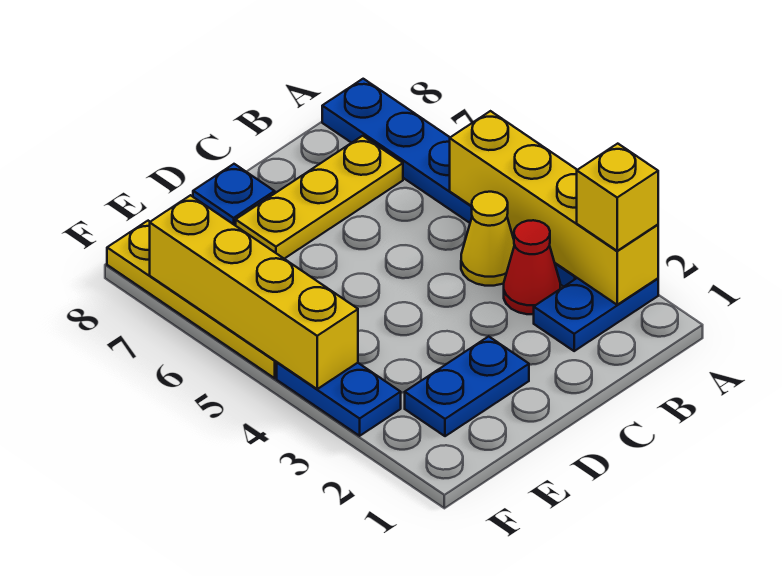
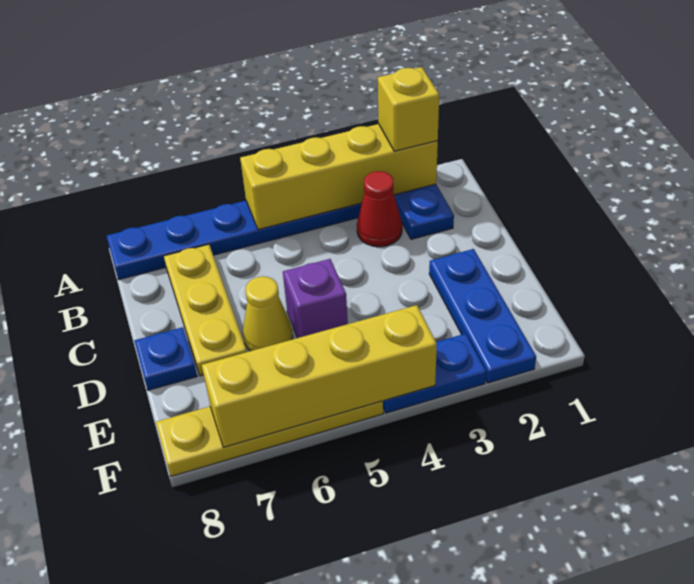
yellow cone B4 level 1 -> yellow cone D6 level 1
blue plate D2:E2 level 1 -> blue plate D2:F2 level 1
none -> purple brick D5 level 1

